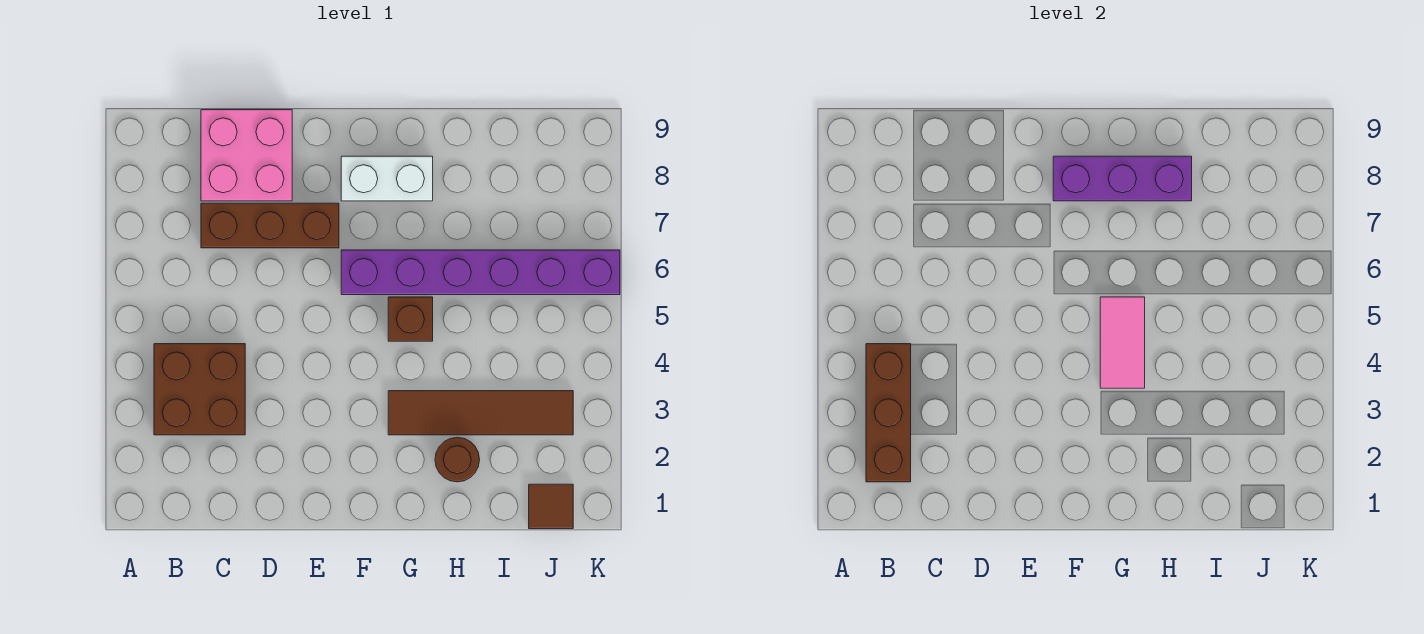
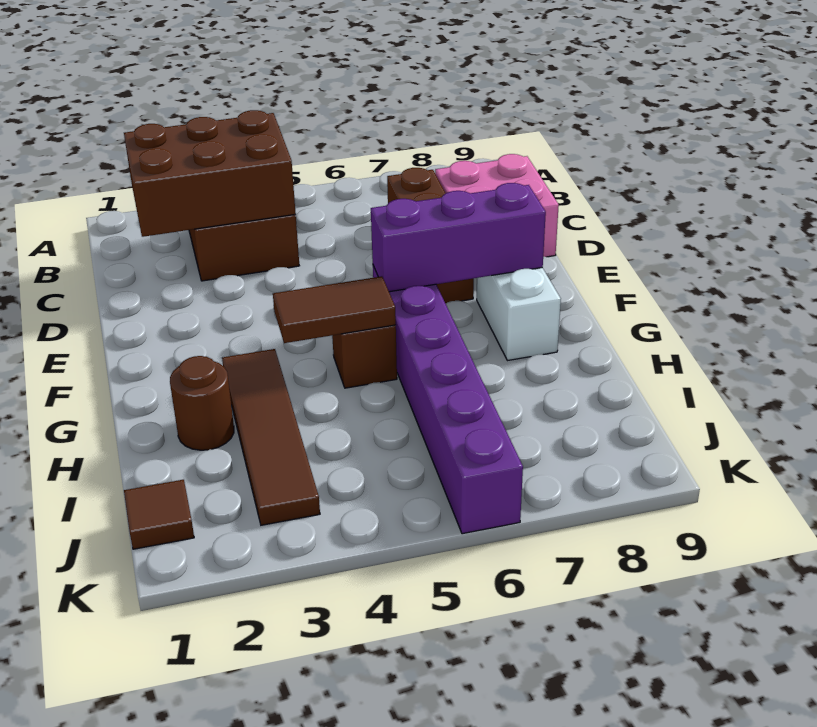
brown brick B2:B4 level 2 -> brown brick B2:C4 level 2
purple brick F8:H8 level 2 -> purple brick F6:F8 level 2
pink tile G4:G5 level 2 -> brown tile G4:G5 level 2

